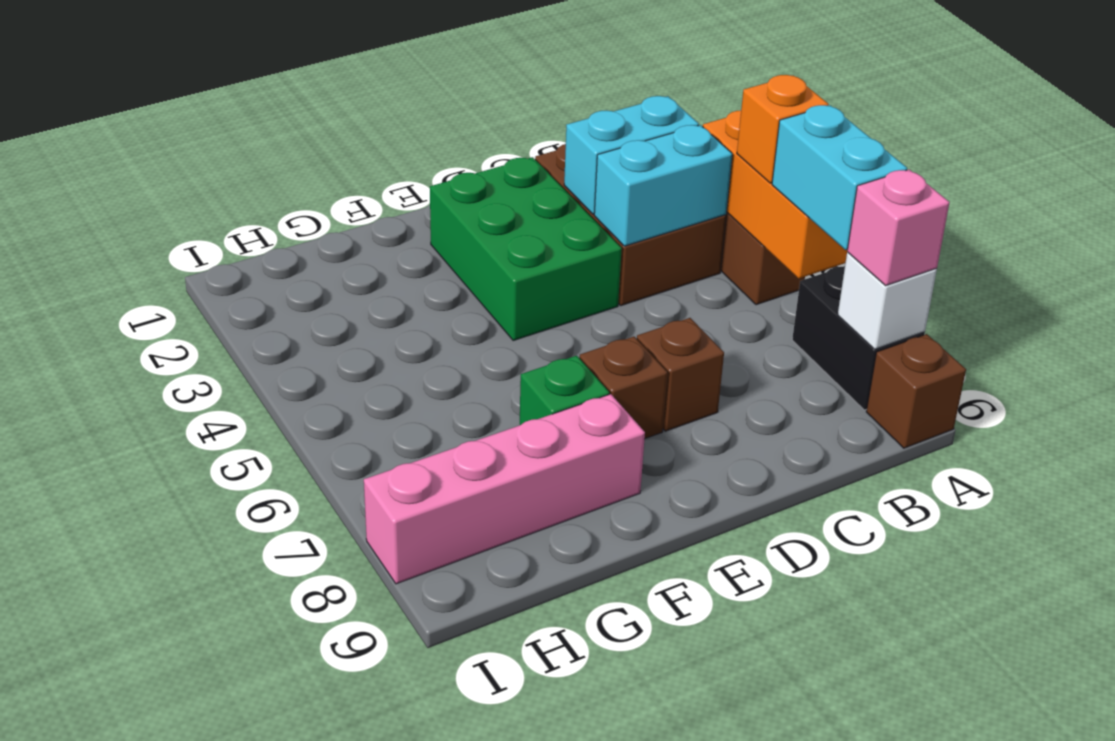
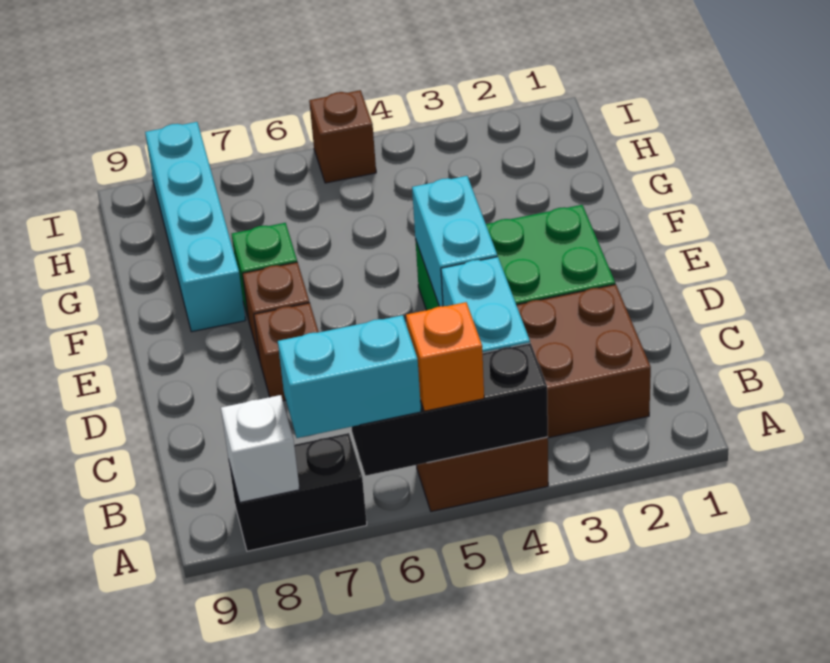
orange brick A4:A6 level 2 -> black brick A4:A6 level 2
pink brick A8 level 3 -> none
brown brick A9 level 1 -> brown brick I5 level 1
cyan brick B3:C3 level 2 -> cyan brick D4:E4 level 2
pink brick F8:I8 level 1 -> cyan brick F8:I8 level 1

